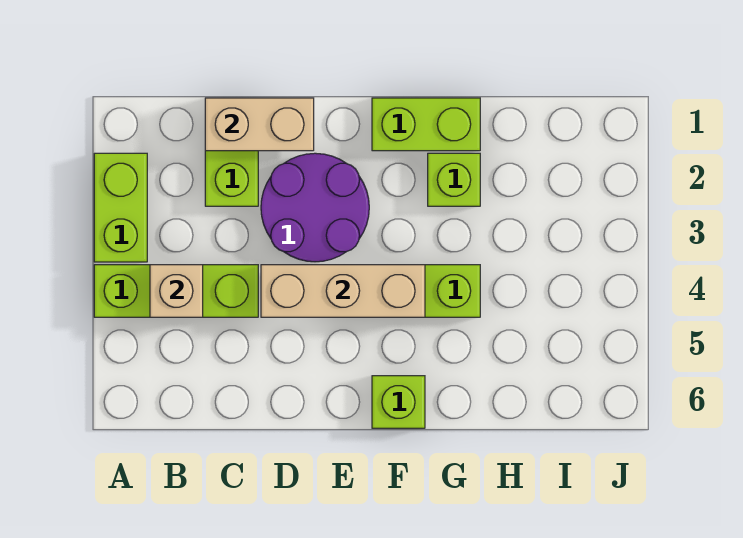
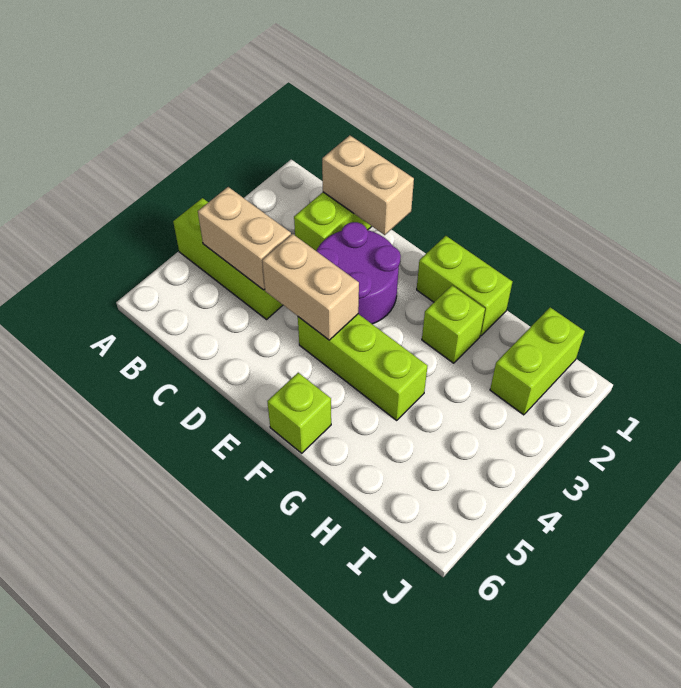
lime brick A2:A3 level 1 -> lime brick I1:I2 level 1
tan brick B4 level 2 -> tan brick B4:C4 level 2
tan brick D4:F4 level 2 -> tan brick D4:E4 level 2

